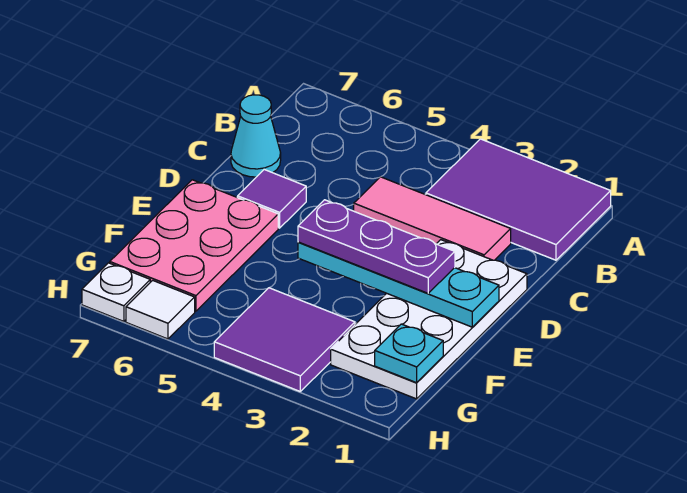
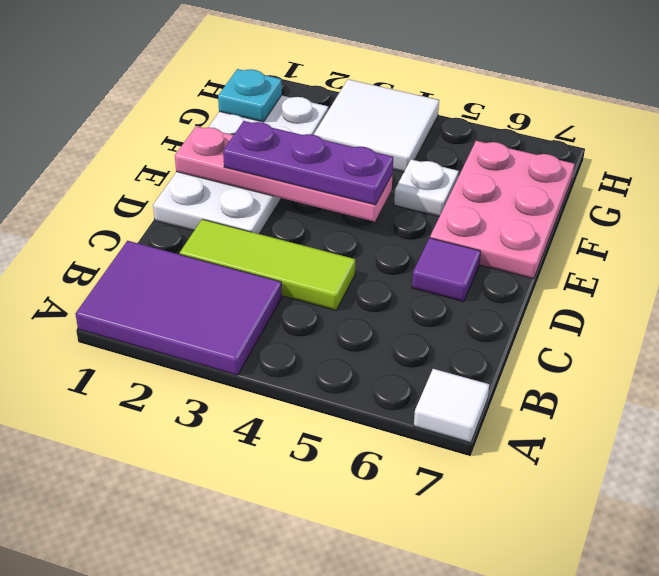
pink tile C2:C4 level 1 -> lime tile C2:C4 level 1
cyan cone C7 level 1 -> none
cyan plate E1:E4 level 2 -> pink plate E1:E4 level 2
purple tile G3:H4 level 1 -> white tile G3:H4 level 1
white tile H6 level 1 -> white tile A7 level 1
white plate H7 level 1 -> white plate F5 level 1

